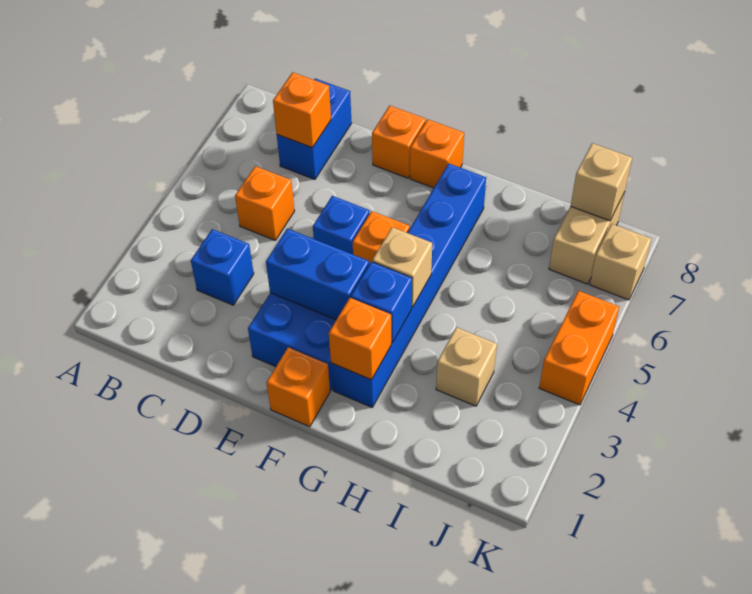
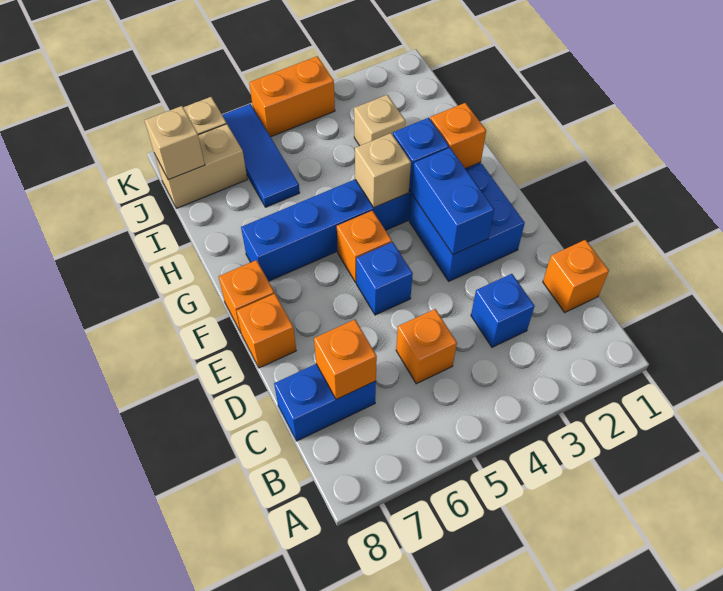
orange brick F1 level 1 -> orange brick C1 level 1
none -> blue tile I6:K6 level 1

